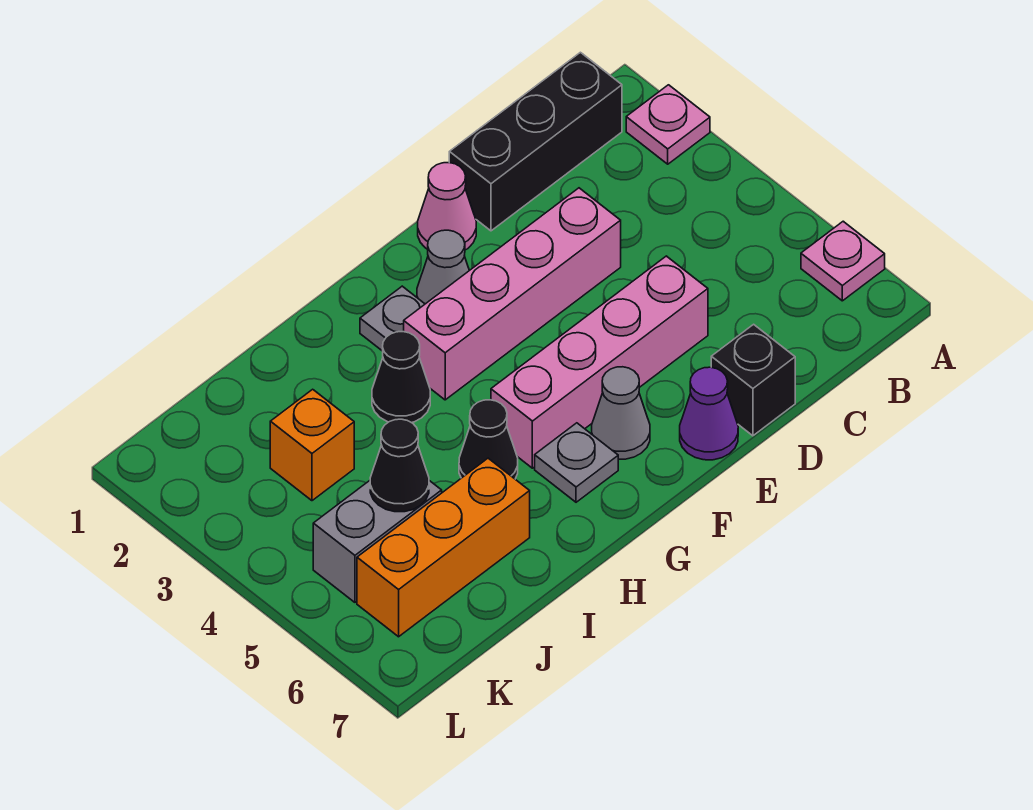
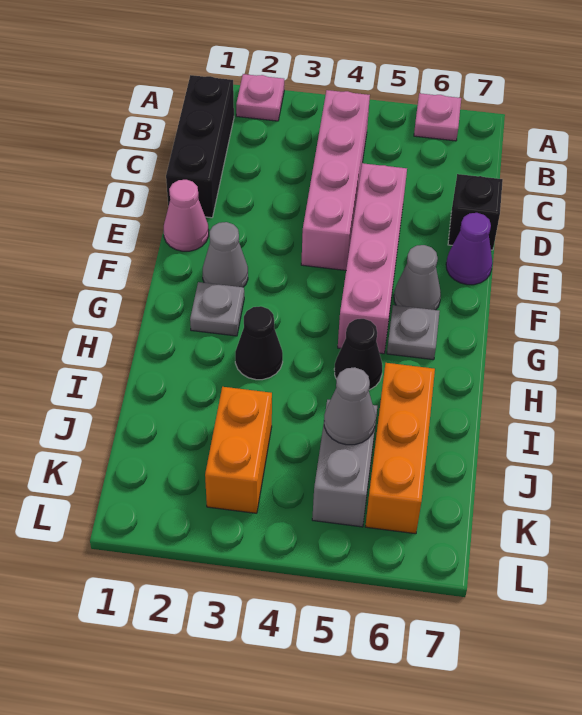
pink brick D3:G3 level 1 -> pink brick B4:E4 level 1
orange brick J3 level 1 -> orange brick J3:K3 level 1
black cone J5 level 2 -> grey cone J5 level 2

